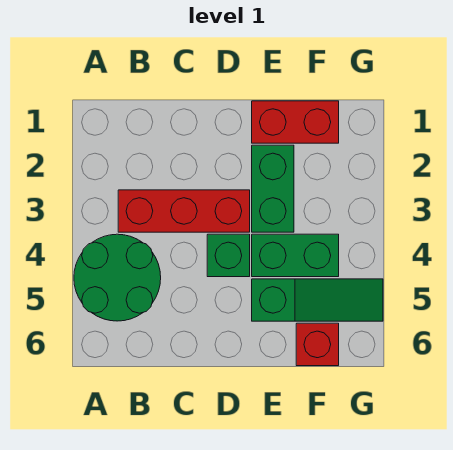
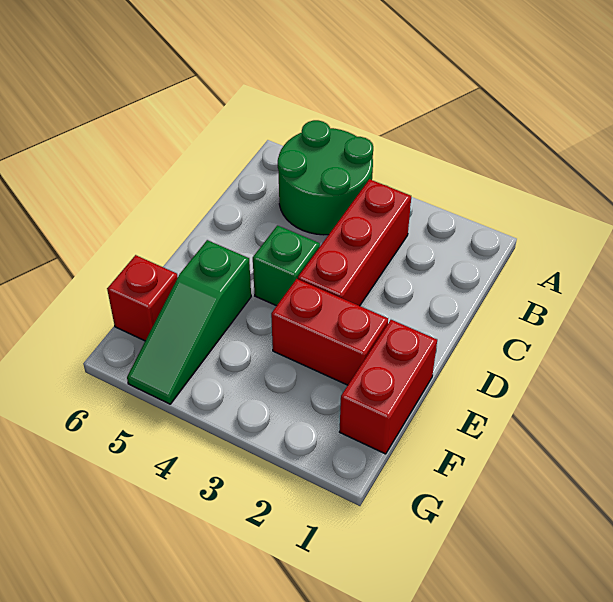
green brick E2:E3 level 1 -> red brick E2:E3 level 1
green brick E4:F4 level 1 -> none

